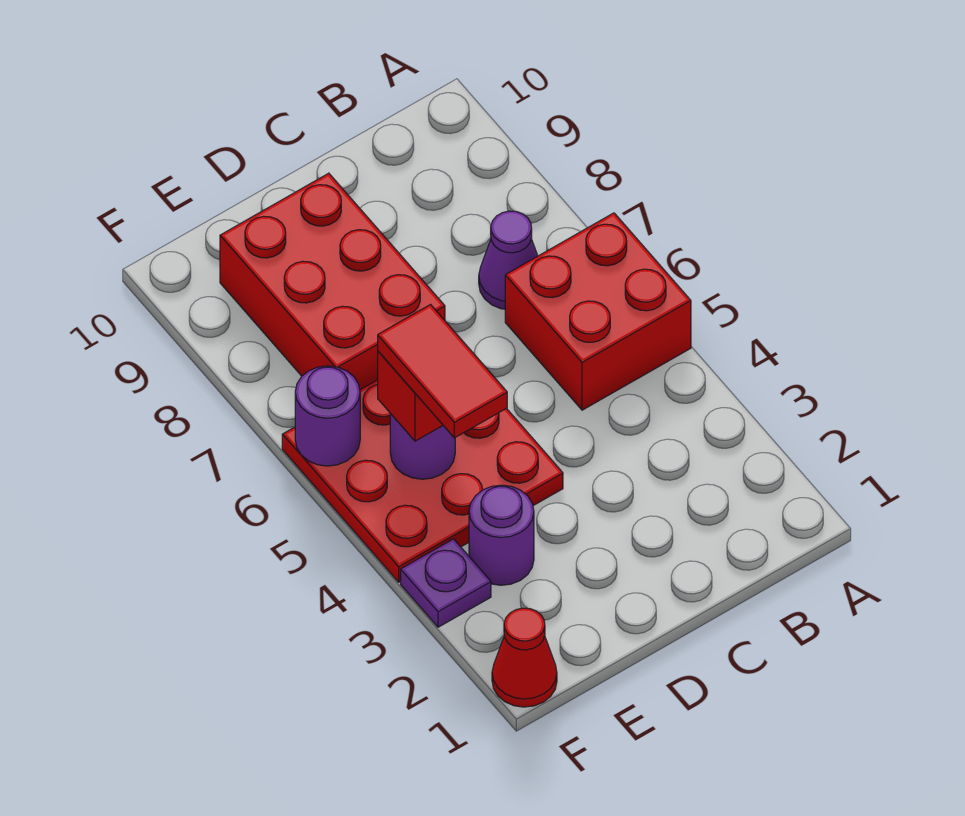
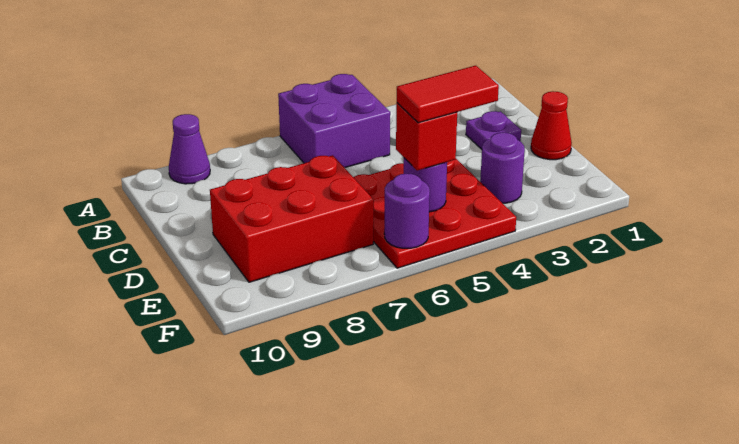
red brick A5:B6 level 1 -> purple brick A5:B6 level 1
purple cone B7 level 1 -> purple cone A9 level 1
red cone F1 level 1 -> red cone D1 level 1
purple plate F3 level 1 -> purple plate C2 level 1

